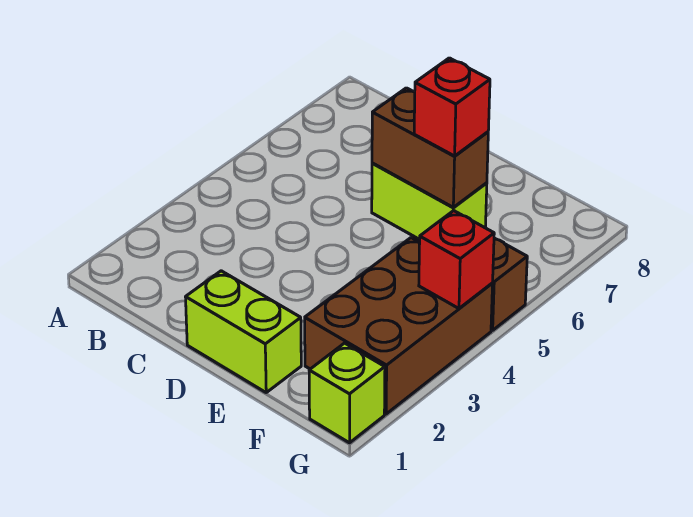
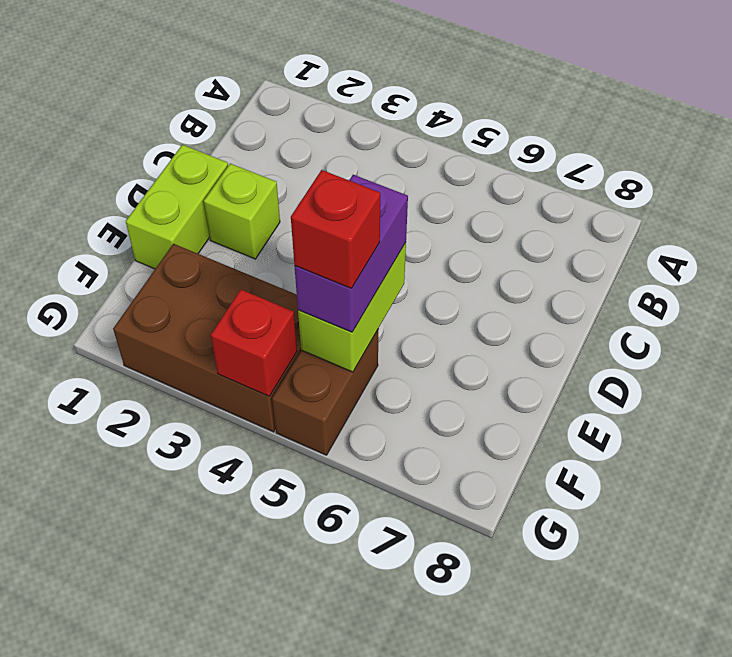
brown brick E5:F5 level 3 -> purple brick E5:F5 level 3
lime brick G1 level 1 -> lime brick D2 level 1

